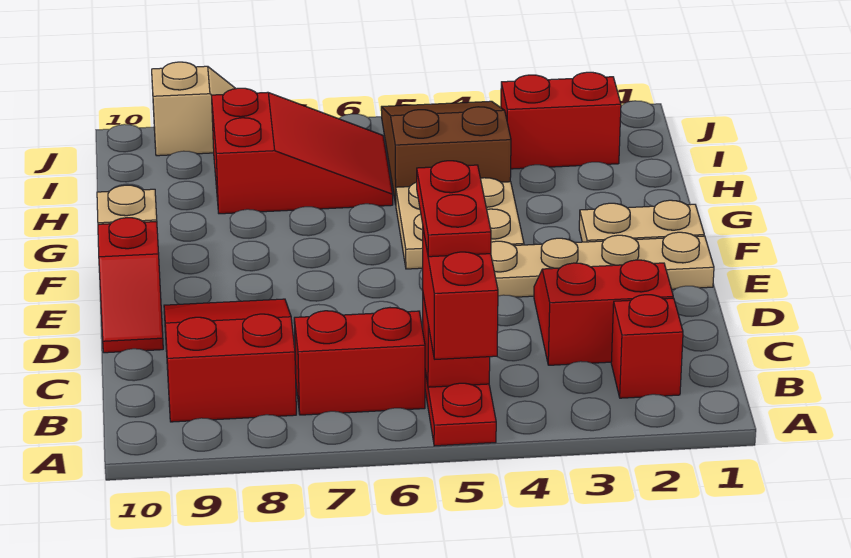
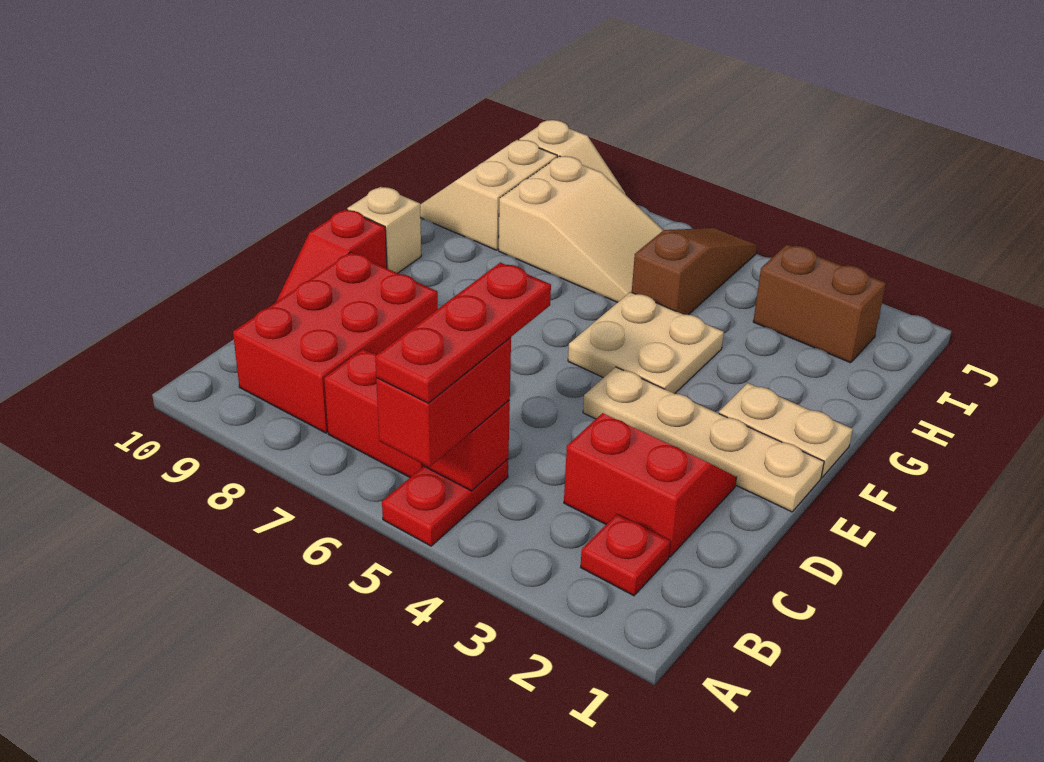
red brick B2 level 1 -> red plate B2 level 1
red plate B5:C5 level 4 -> red plate A5:C5 level 4
red slope B8:D9 level 1 top B -> red brick B8:D9 level 1
brown slope H4:J5 level 1 top H -> brown slope H5:J5 level 1 top H
red slope H6:I8 level 1 top 8 -> tan slope H6:I8 level 1 top 8
none -> tan slope H9:I10 level 1 top 9
red brick I2:I3 level 1 -> brown brick I2:I3 level 1

